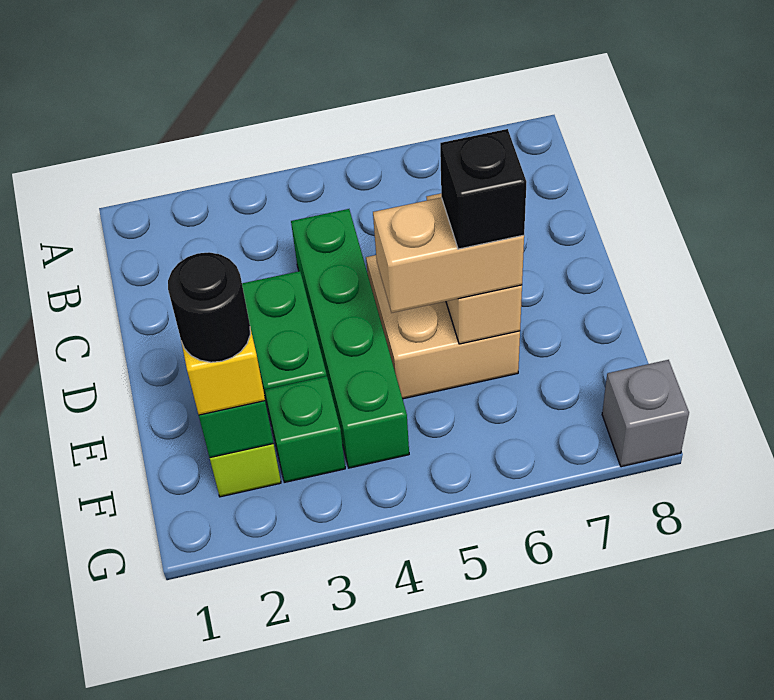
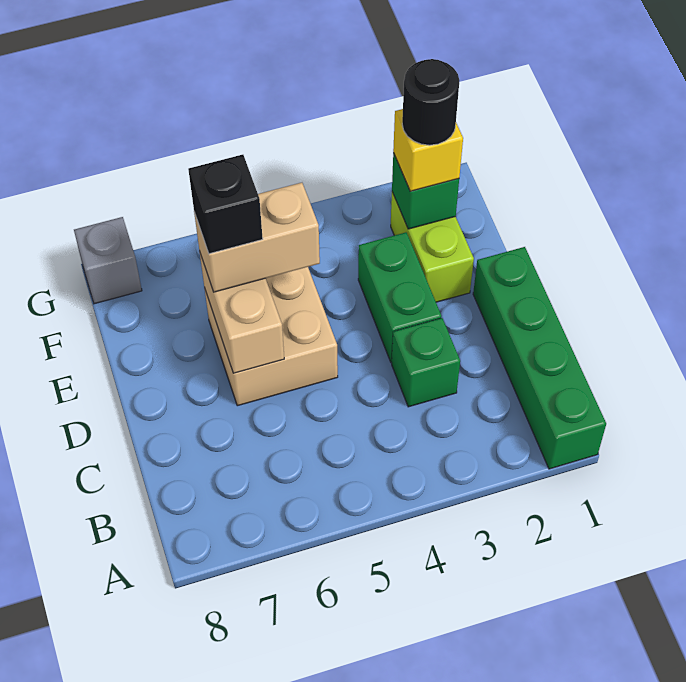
green brick C4:F4 level 1 -> green brick A1:D1 level 1
green brick F3 level 1 -> green brick C3 level 1

